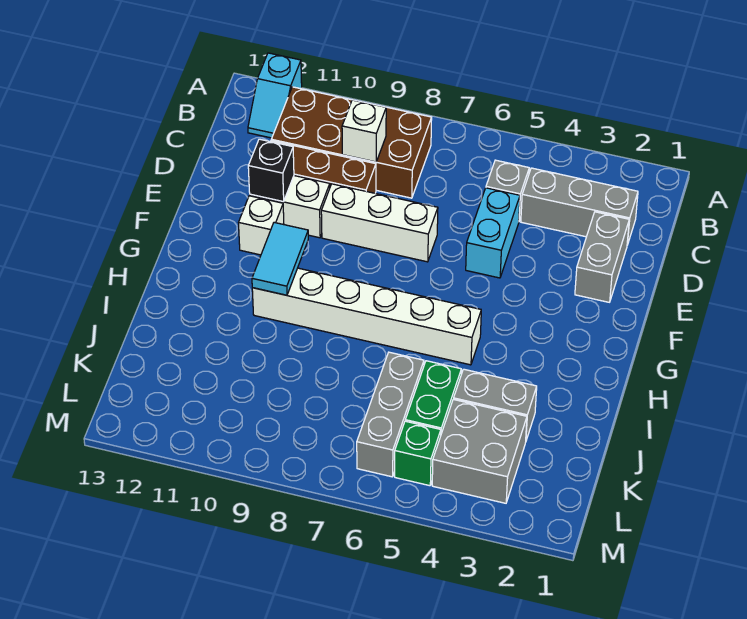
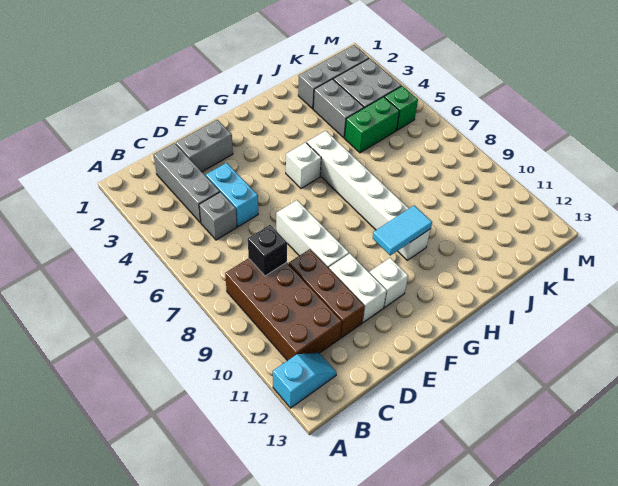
white brick C9 level 2 -> white brick G5 level 1
cyan brick D5:E5 level 1 -> cyan brick D4:D5 level 1
black brick E11 level 2 -> black brick C8 level 2
grey brick J6:L6 level 1 -> grey brick J2:L2 level 1

